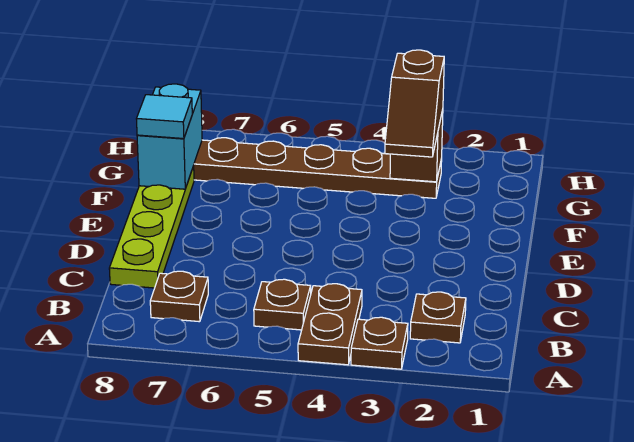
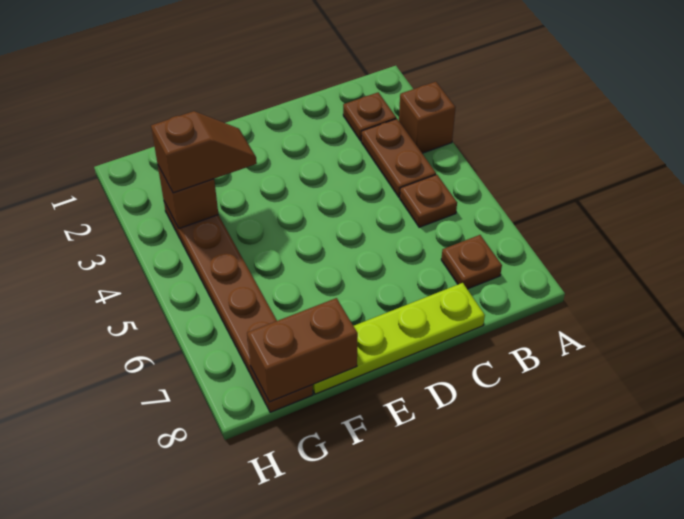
brown plate A3 level 1 -> brown brick A3 level 1
brown plate A4:B4 level 1 -> brown plate B3:B4 level 1
cyan brick F8:G8 level 2 -> brown brick F8:G8 level 2
cyan tile F8 level 3 -> none

